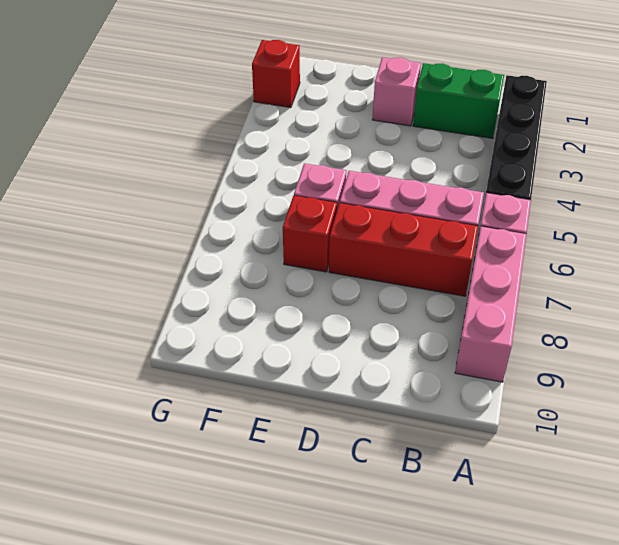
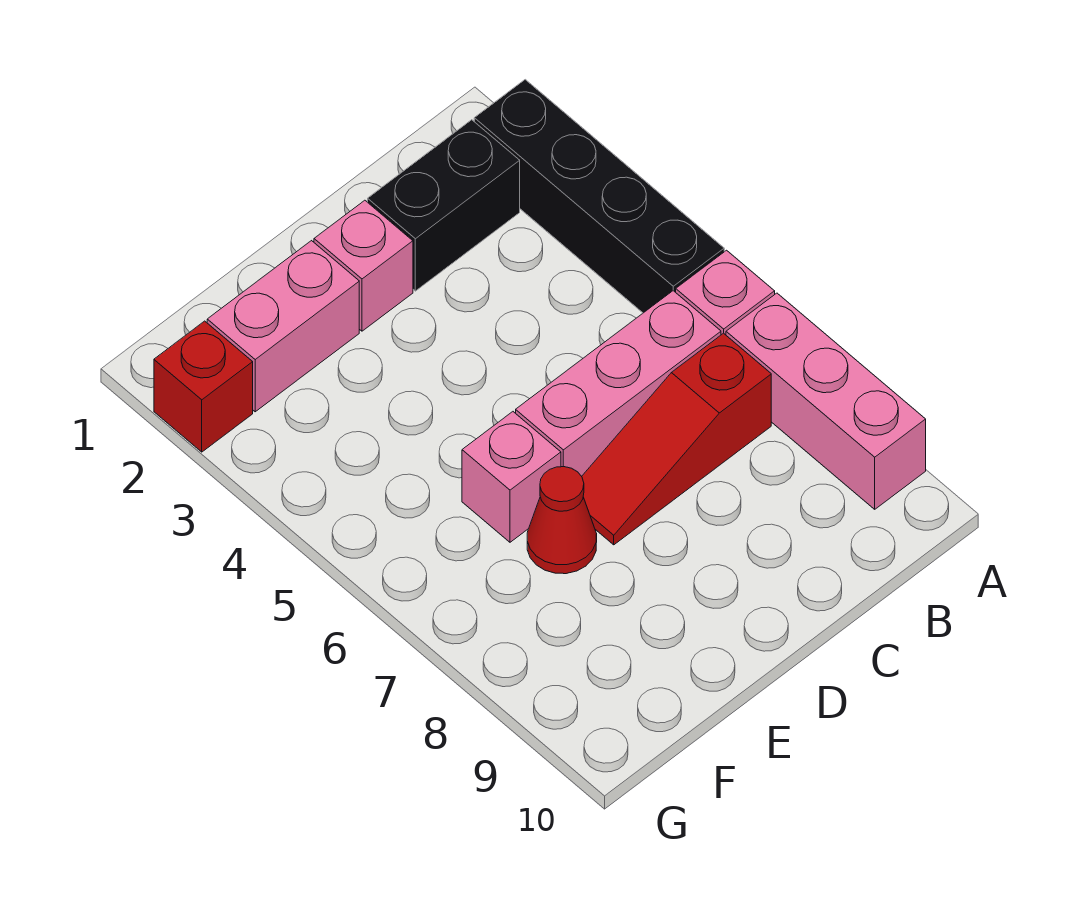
green brick B2:C2 level 1 -> black brick B2:C2 level 1
red brick B7:D7 level 1 -> red slope B7:D7 level 1 top B
none -> pink brick E2:F2 level 1
red brick E7 level 1 -> red cone E7 level 1

